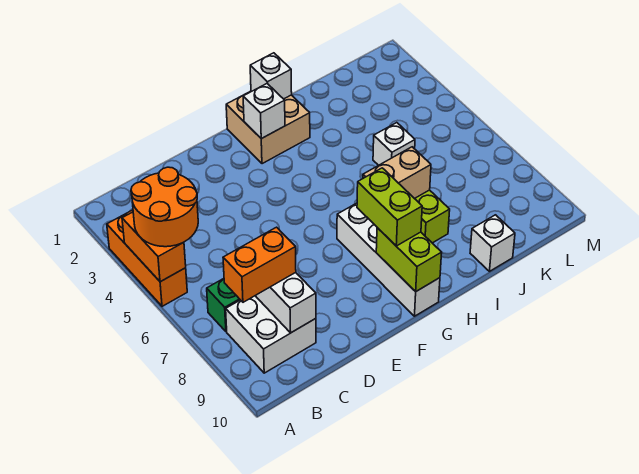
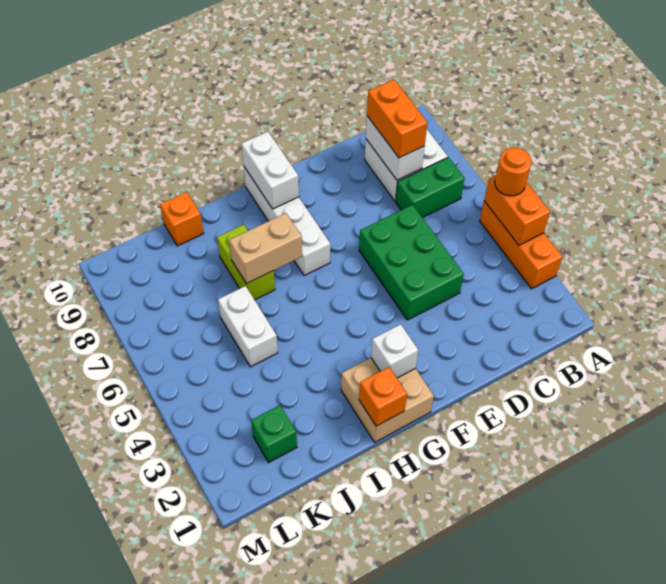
orange round brick A4:B5 level 3 -> orange round brick A5 level 3
orange brick B8:C8 level 3 -> orange brick C8:C9 level 3
none -> green brick D4:E6 level 1
lime brick G8:G9 level 3 -> none
lime brick G9:G10 level 2 -> white brick G9:G10 level 2
white brick H1 level 2 -> orange brick H1 level 2
white brick J5 level 1 -> white brick J5:J6 level 1
white brick J10 level 1 -> orange brick J10 level 1
none -> green brick K2 level 1

